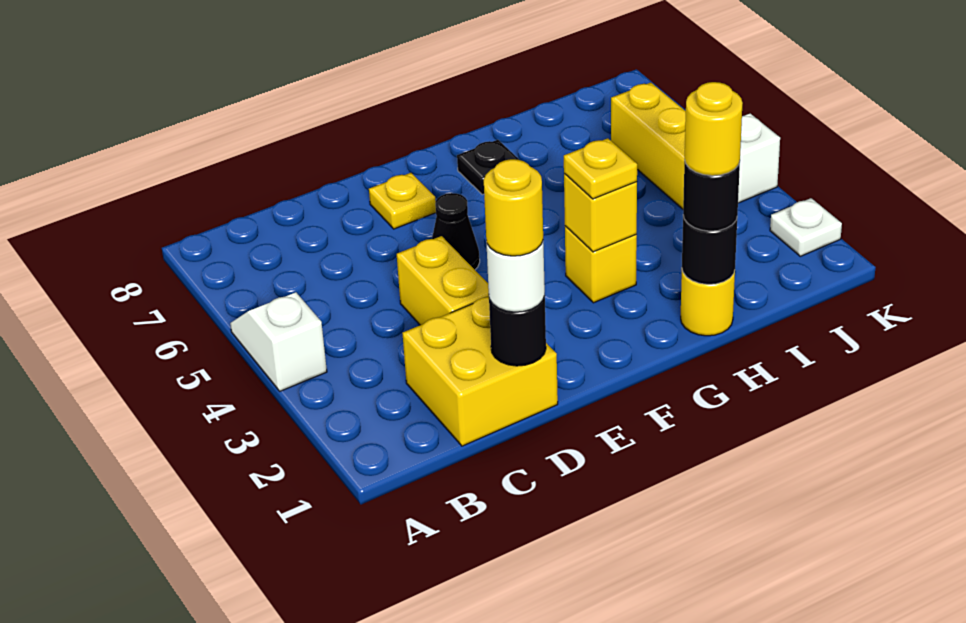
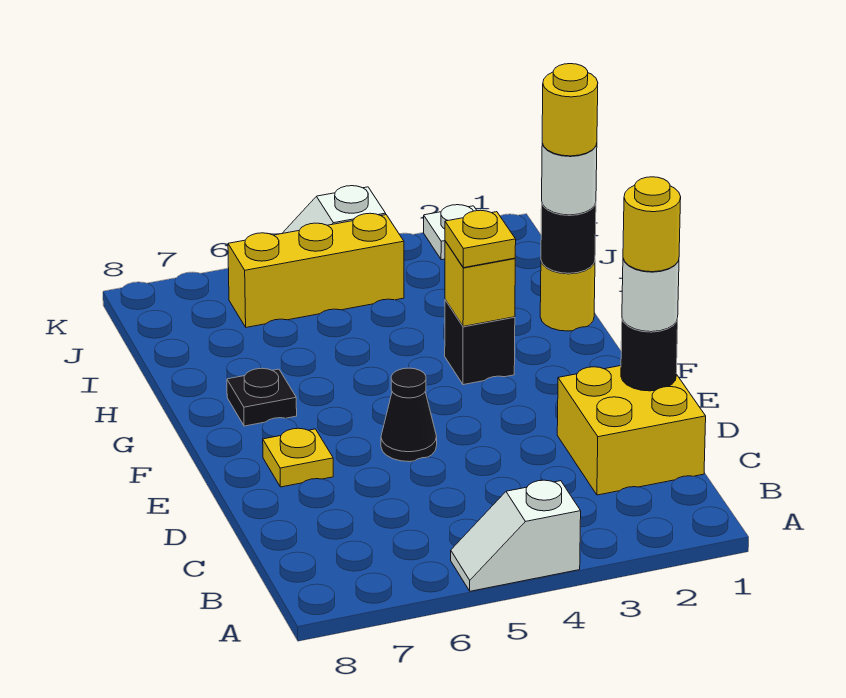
yellow brick D3:D4 level 1 -> none
yellow brick G3 level 1 -> black brick G3 level 1
black round brick H1 level 3 -> white round brick H1 level 3

